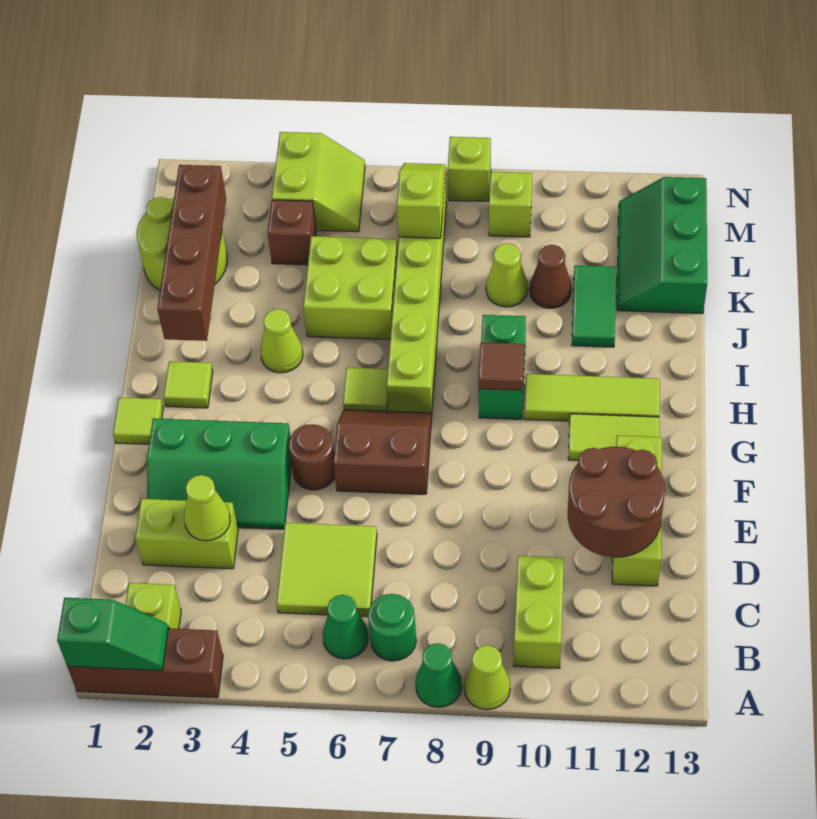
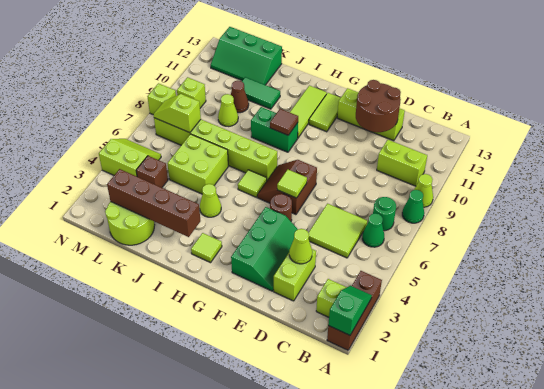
lime tile G1 level 1 -> lime tile F6 level 2

